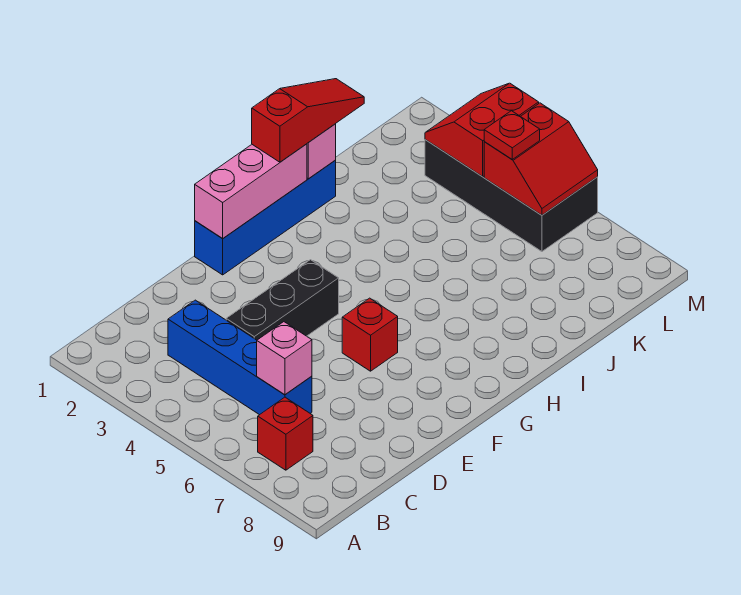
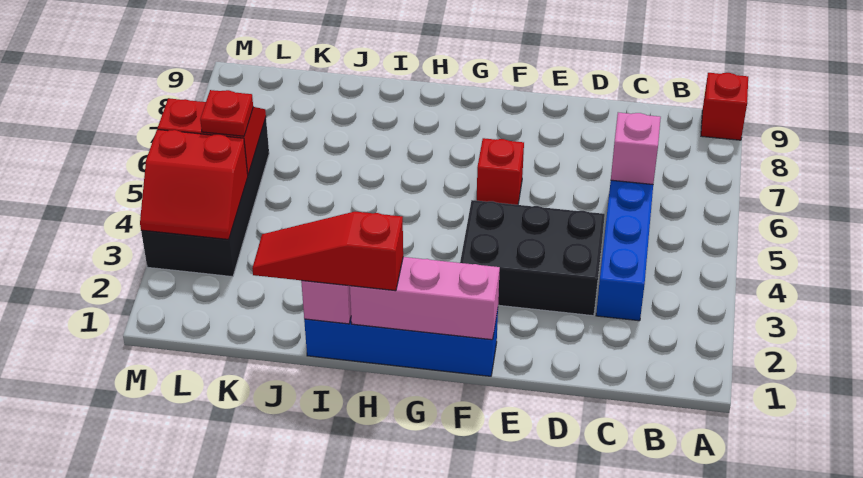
red brick B7 level 1 -> red brick A9 level 1
black brick D4:F4 level 1 -> black brick D3:F4 level 1

